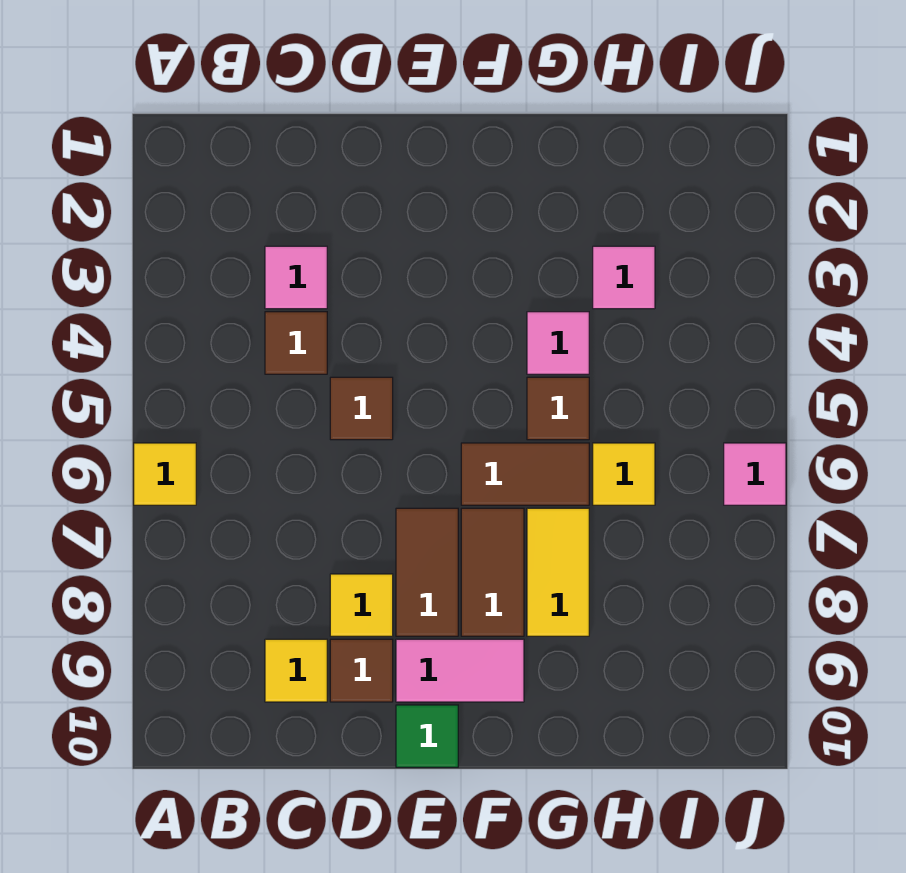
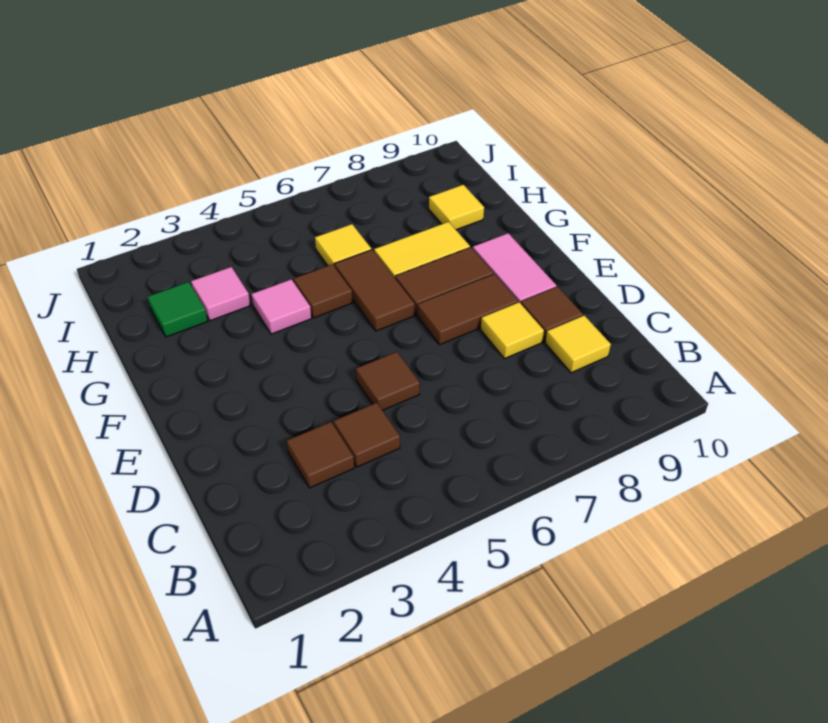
yellow tile A6 level 1 -> yellow tile H9 level 1
pink tile C3 level 1 -> brown tile C3 level 1
green tile E10 level 1 -> green tile H2 level 1
pink tile J6 level 1 -> none

